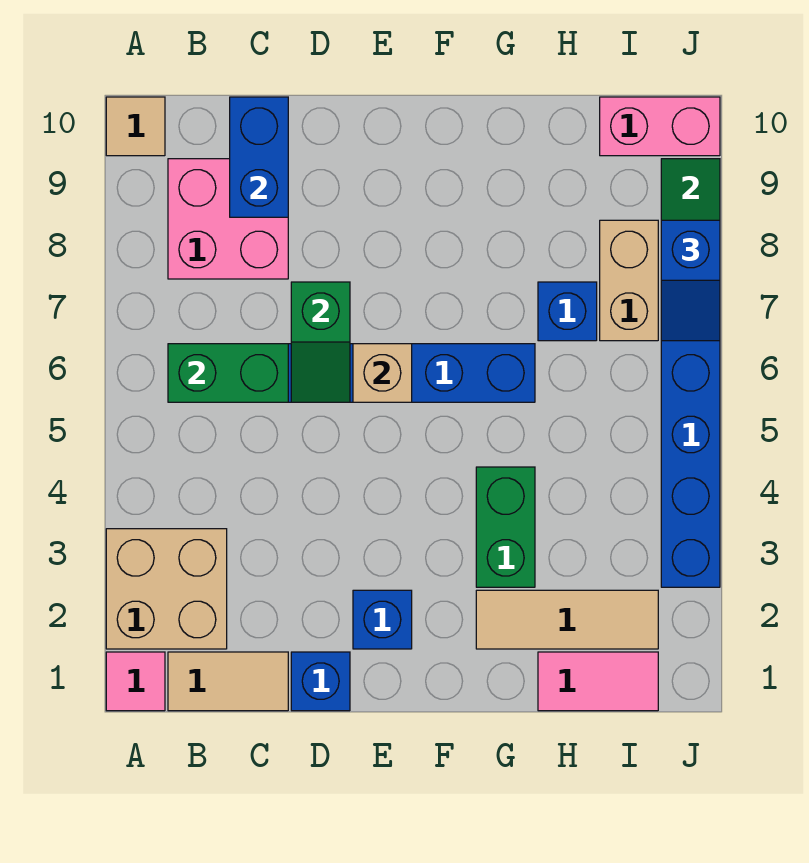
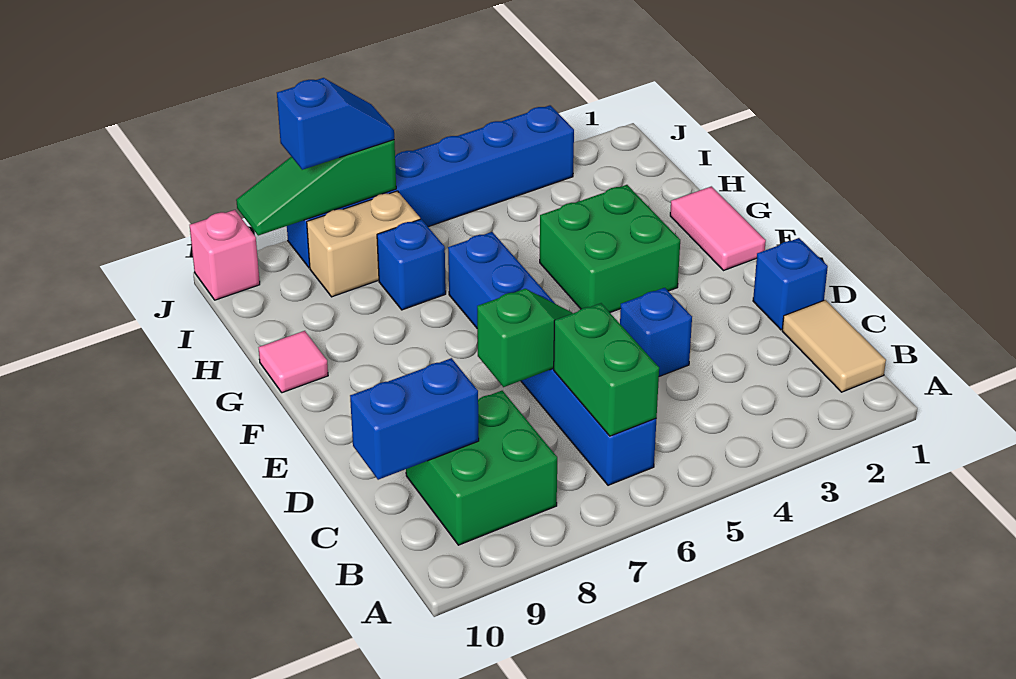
pink tile A1 level 1 -> pink tile G10 level 1
tan brick A2:B3 level 1 -> none
tan tile A10 level 1 -> none
pink brick B8:C9 level 1 -> green brick B8:C9 level 1
blue brick E2 level 1 -> blue brick D4 level 1
tan brick E6 level 2 -> none
tan tile G2:I2 level 1 -> none
green brick G3:G4 level 1 -> green brick F3:G4 level 1
pink tile H1:I1 level 1 -> pink tile F1:G1 level 1
pink brick I10:J10 level 1 -> pink brick J10 level 1

